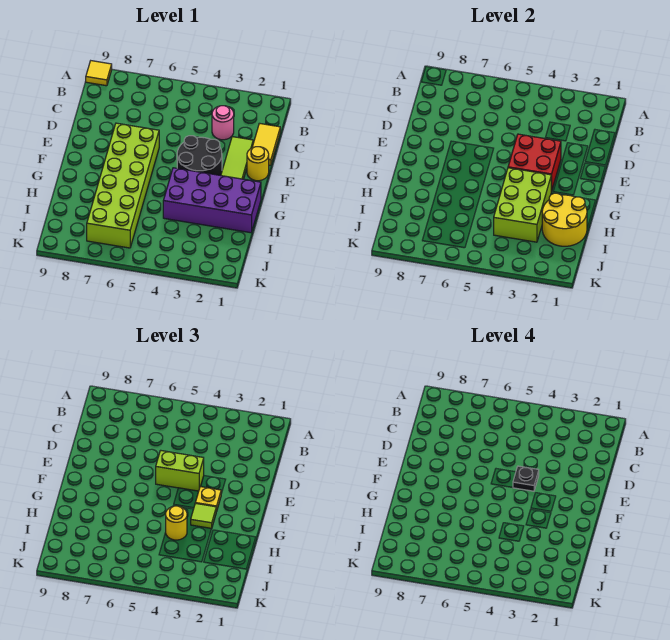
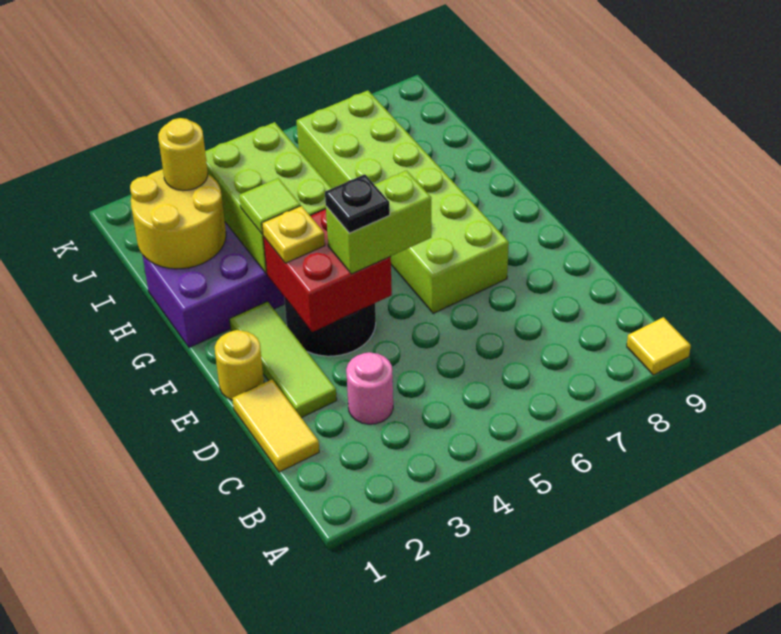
yellow round brick H4 level 3 -> yellow round brick I2 level 3

